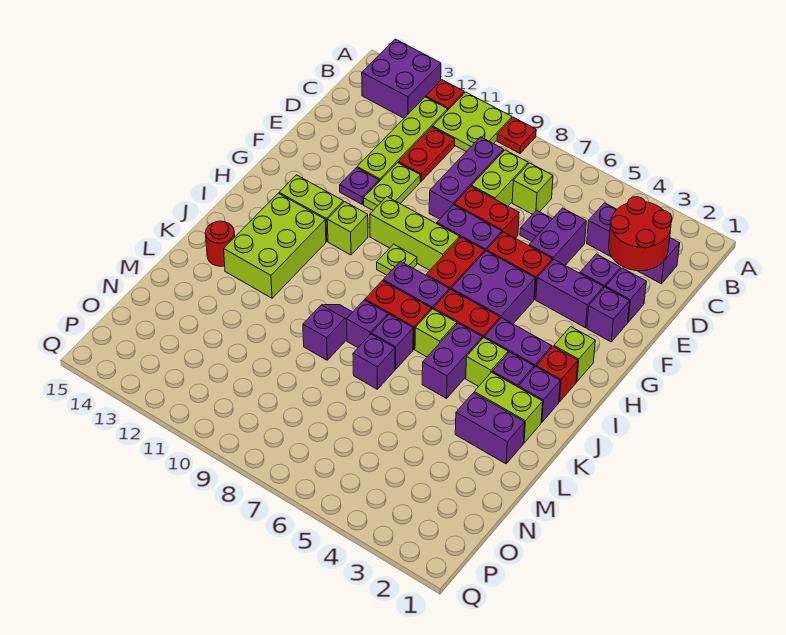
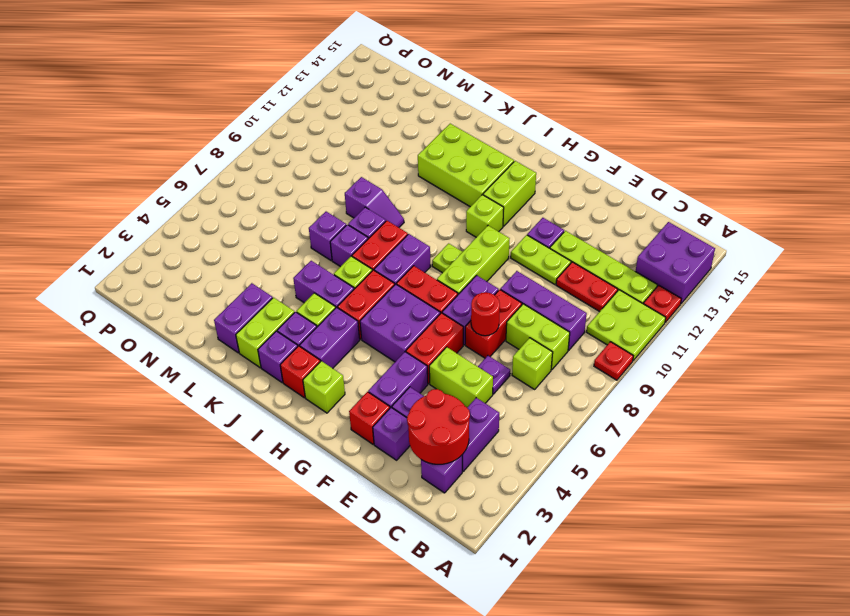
purple brick D5:E5 level 1 -> lime brick D5:E5 level 1
purple brick F2 level 1 -> red brick F2 level 1
red round brick K14 level 1 -> red round brick E7 level 2

